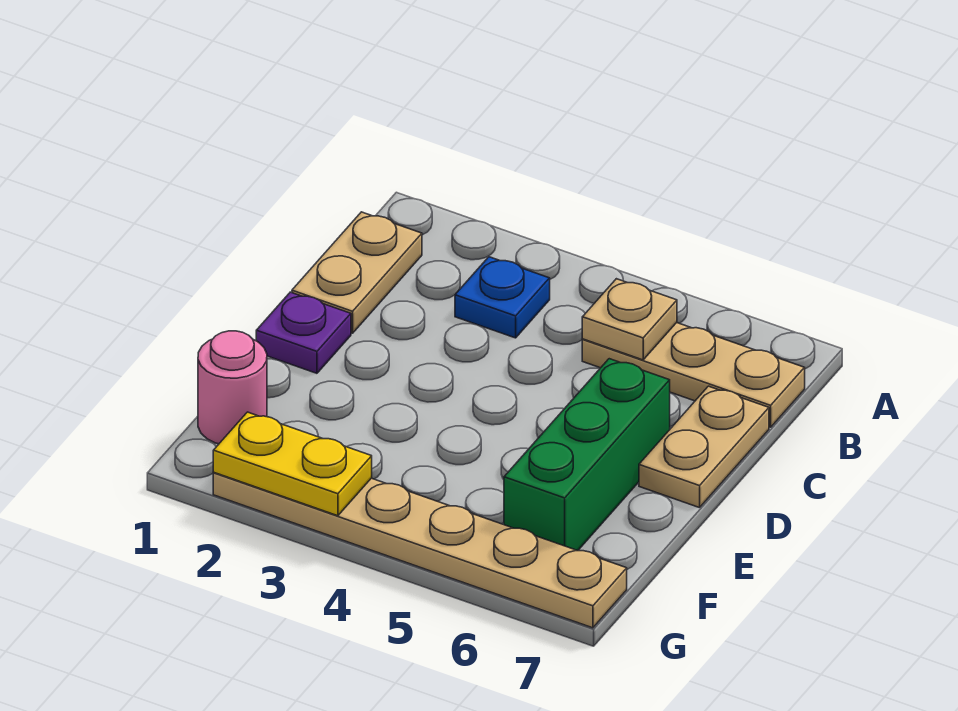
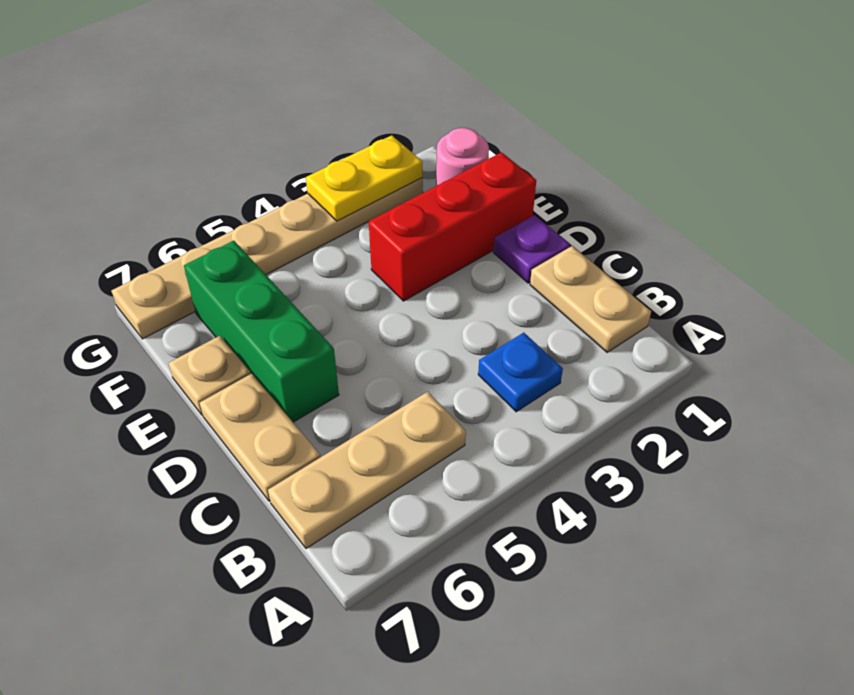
tan plate B5 level 2 -> tan plate E7 level 1
none -> red brick E1:E3 level 1

